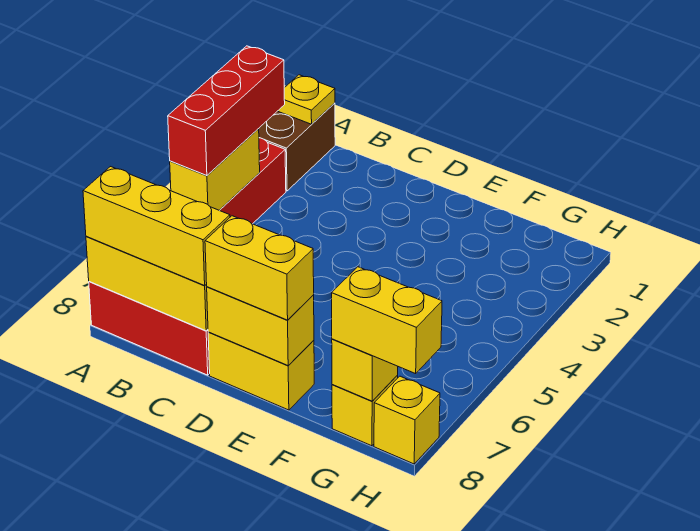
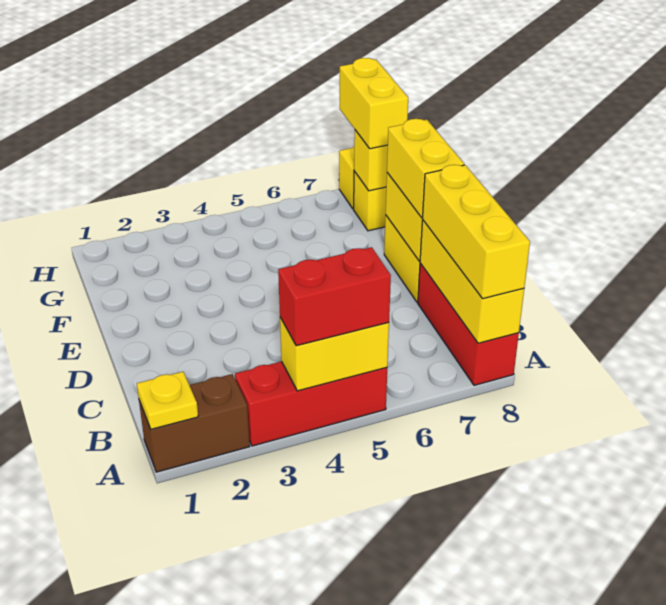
red brick A3:A5 level 3 -> red brick A4:A5 level 3

